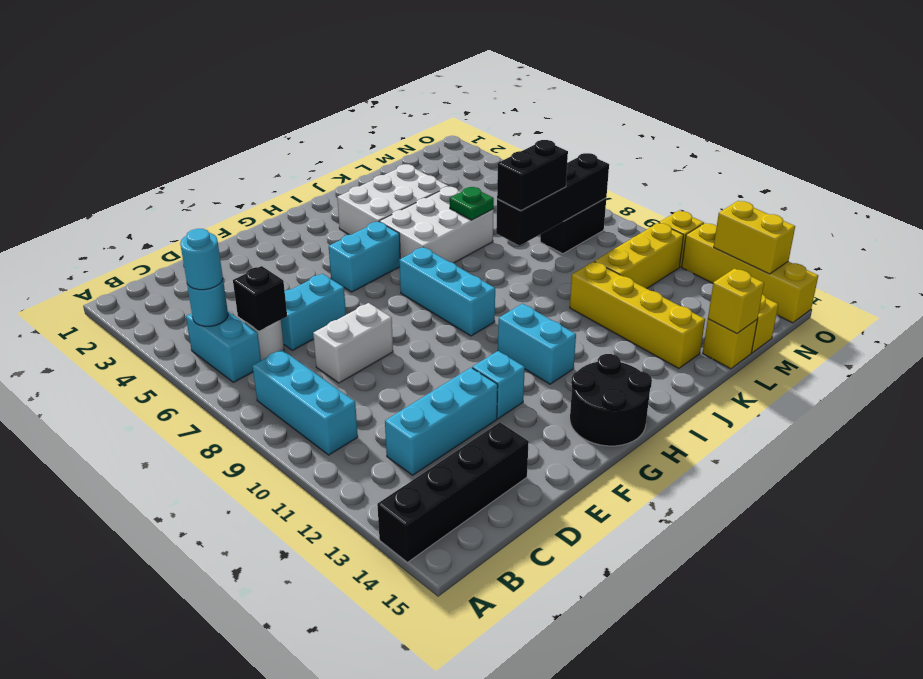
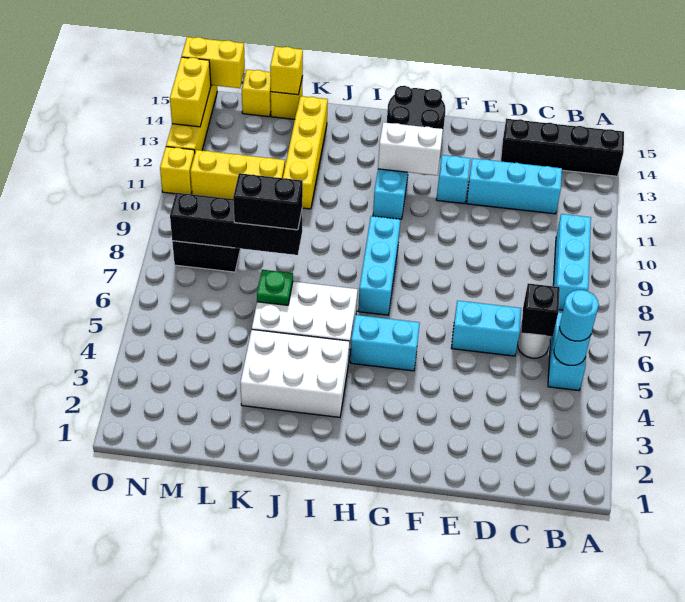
white brick D8:E8 level 1 -> white brick G12:H12 level 2
none -> yellow brick N15:O15 level 2

